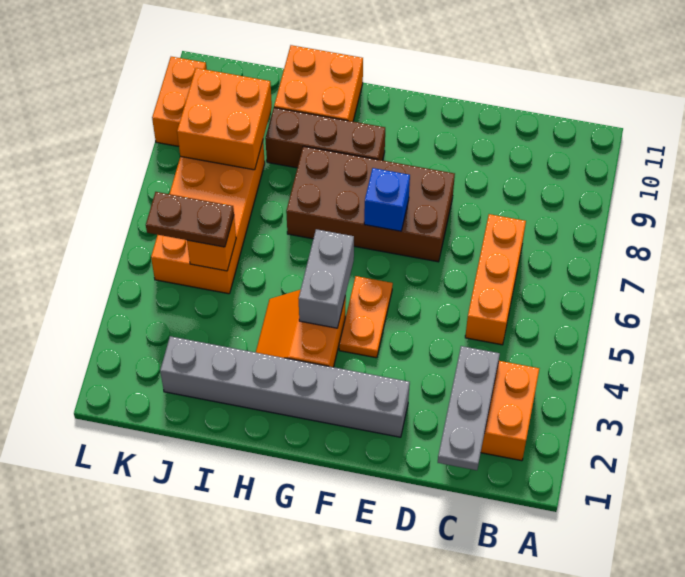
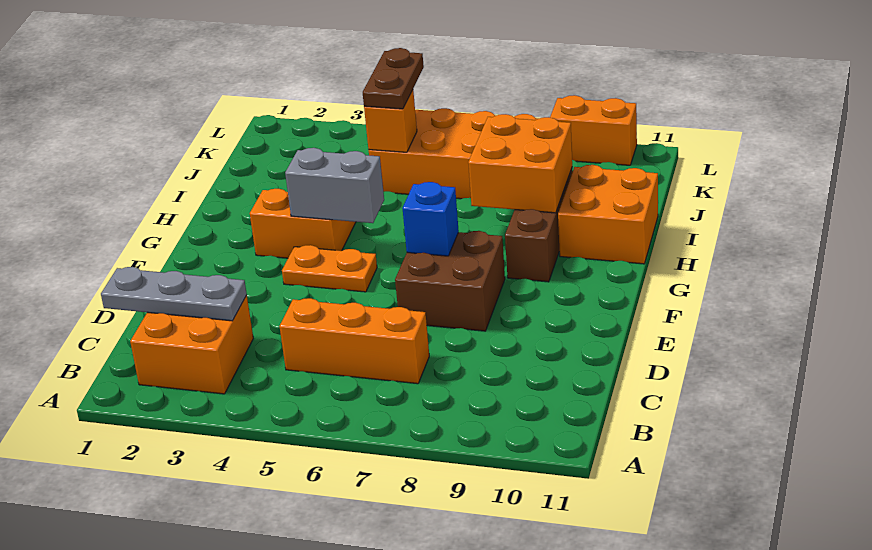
grey brick E2:J2 level 1 -> none
brown brick E7:H8 level 1 -> brown brick E7:F8 level 1
orange brick J8:K9 level 2 -> orange brick H8:I9 level 2

